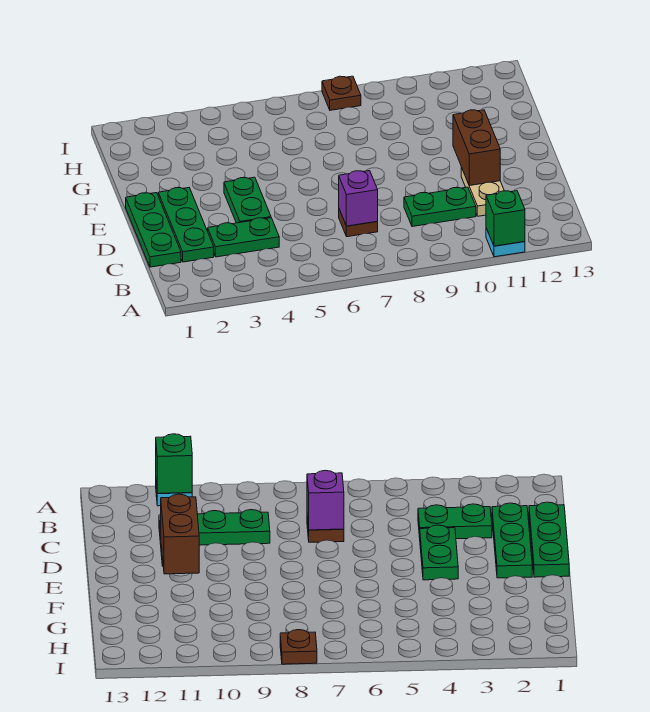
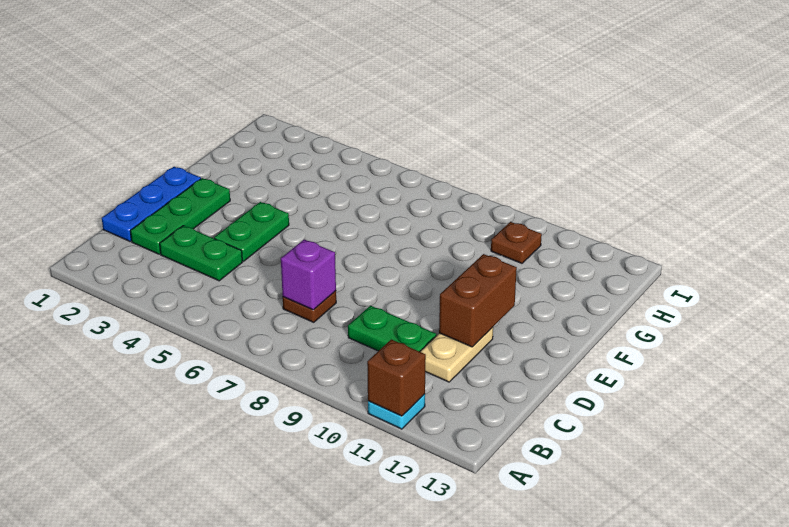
green brick A11 level 2 -> brown brick A11 level 2
green plate C1:E1 level 1 -> blue plate C1:E1 level 1
brown plate I8 level 1 -> brown plate H10 level 1

